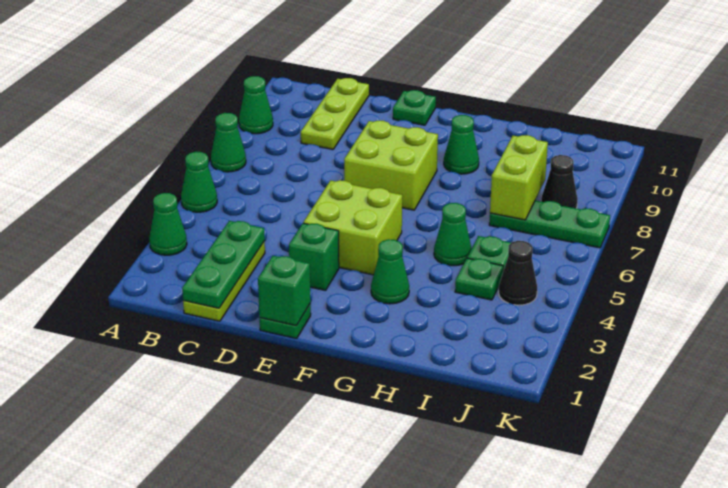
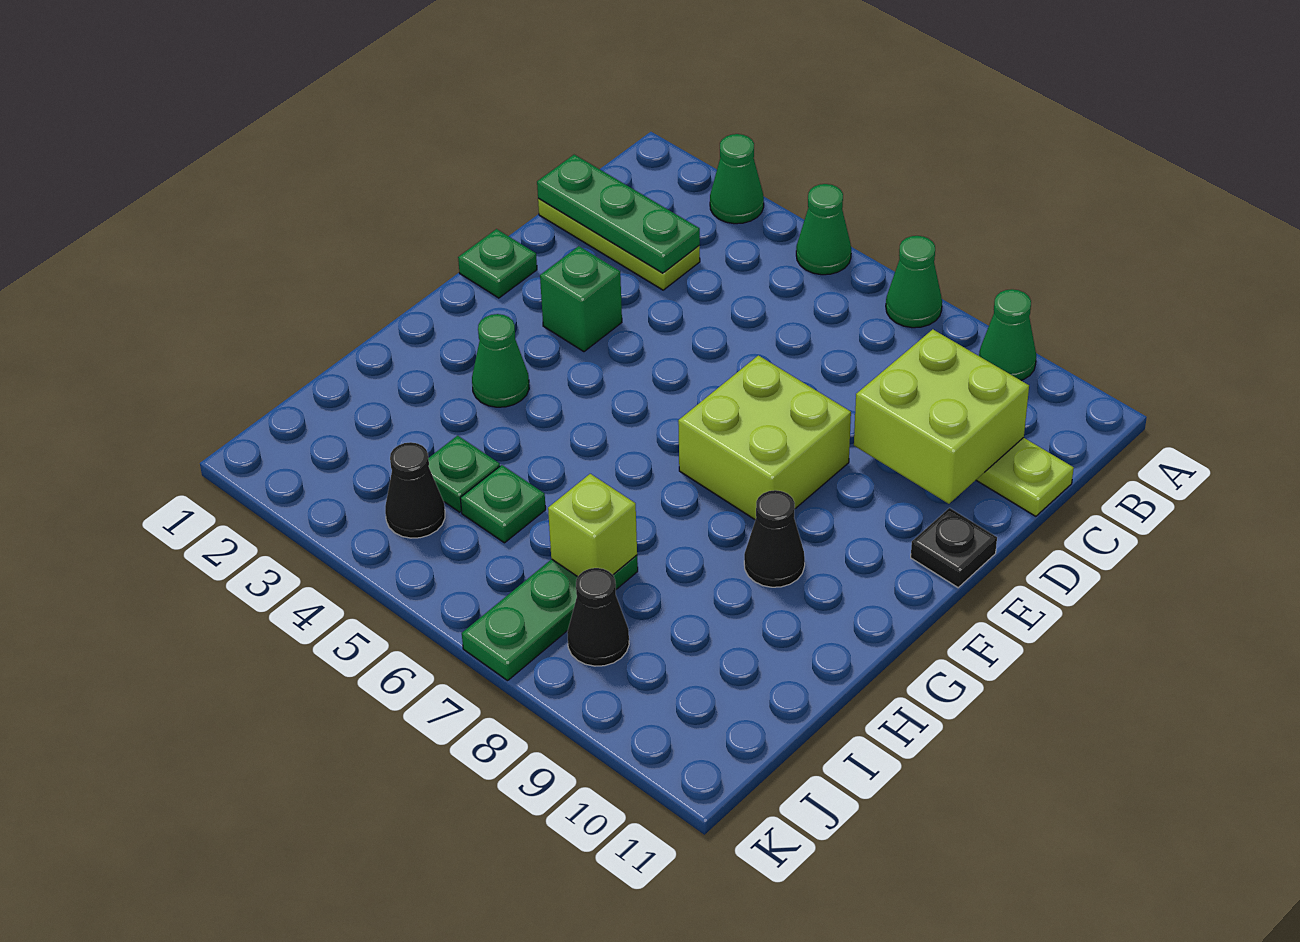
green brick E1 level 2 -> none
lime brick E4:F5 level 1 -> lime brick C9:D10 level 2
green plate E11 level 1 -> black plate E11 level 1
green cone G9 level 1 -> black cone G9 level 1
green cone H5 level 1 -> none
lime brick I7:I8 level 2 -> lime brick I7 level 2

